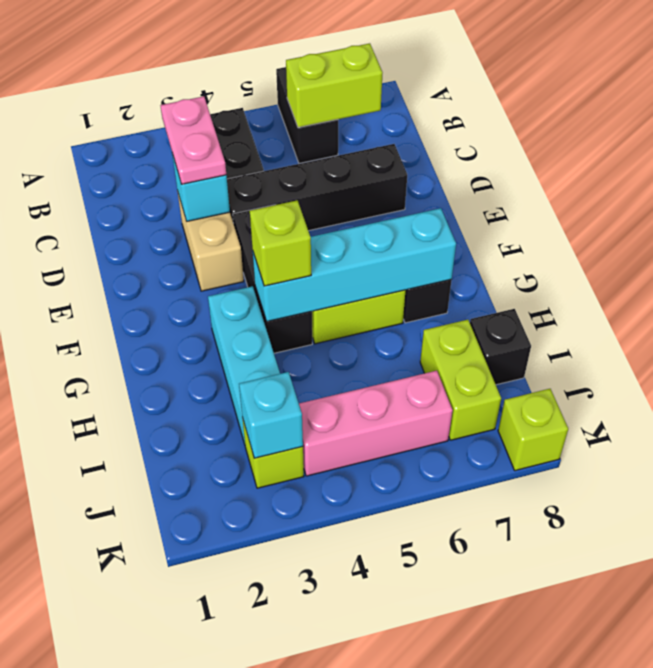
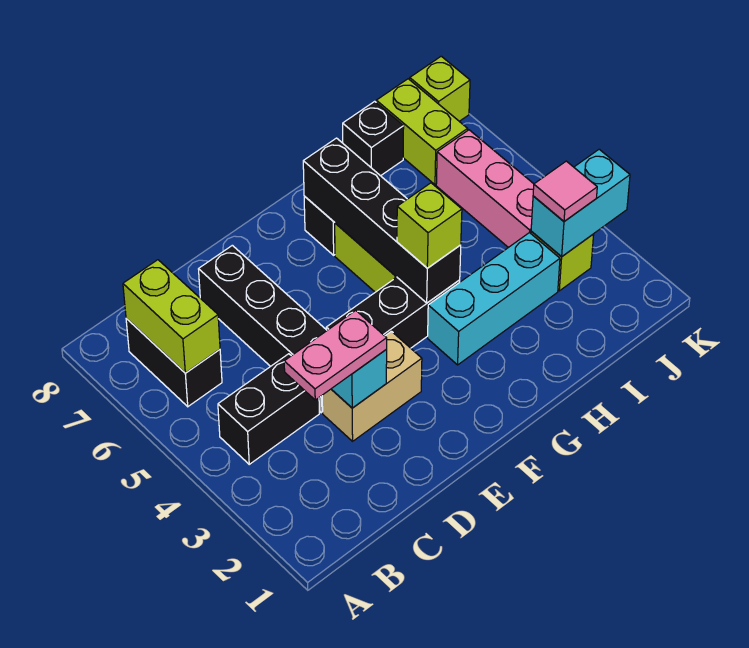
black brick A6:B6 level 1 -> black brick B6:B7 level 1
cyan brick G4:G7 level 2 -> black brick G4:G7 level 2
lime brick I7:J7 level 1 -> lime brick J7:J8 level 1
cyan brick J3 level 2 -> cyan brick J3:K3 level 2
none -> pink tile J3 level 3

